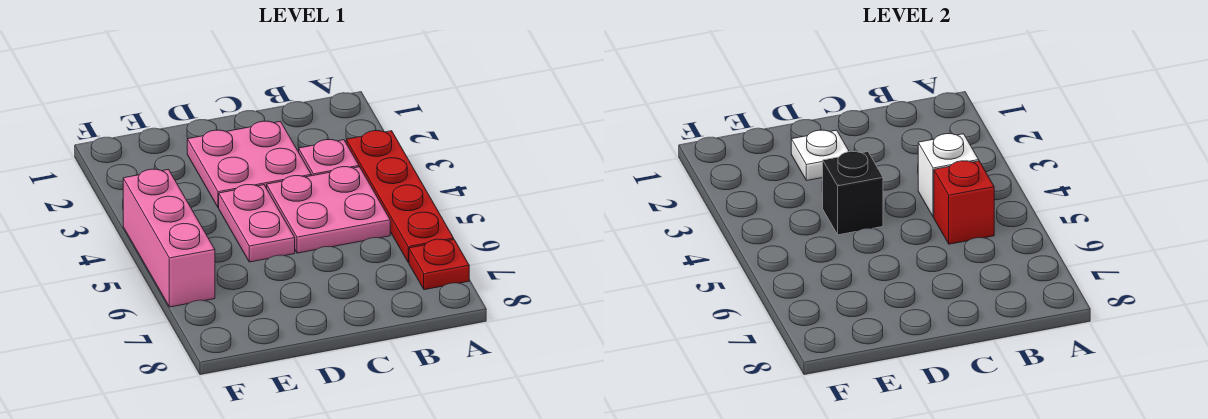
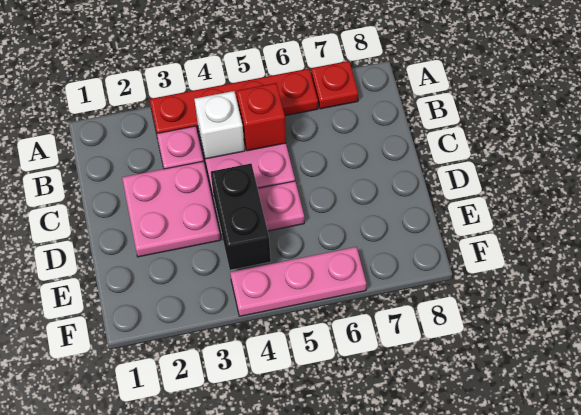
white plate D2 level 2 -> none
black brick D4 level 2 -> black brick D4:E4 level 2
pink brick F4:F6 level 1 -> pink plate F4:F6 level 1

